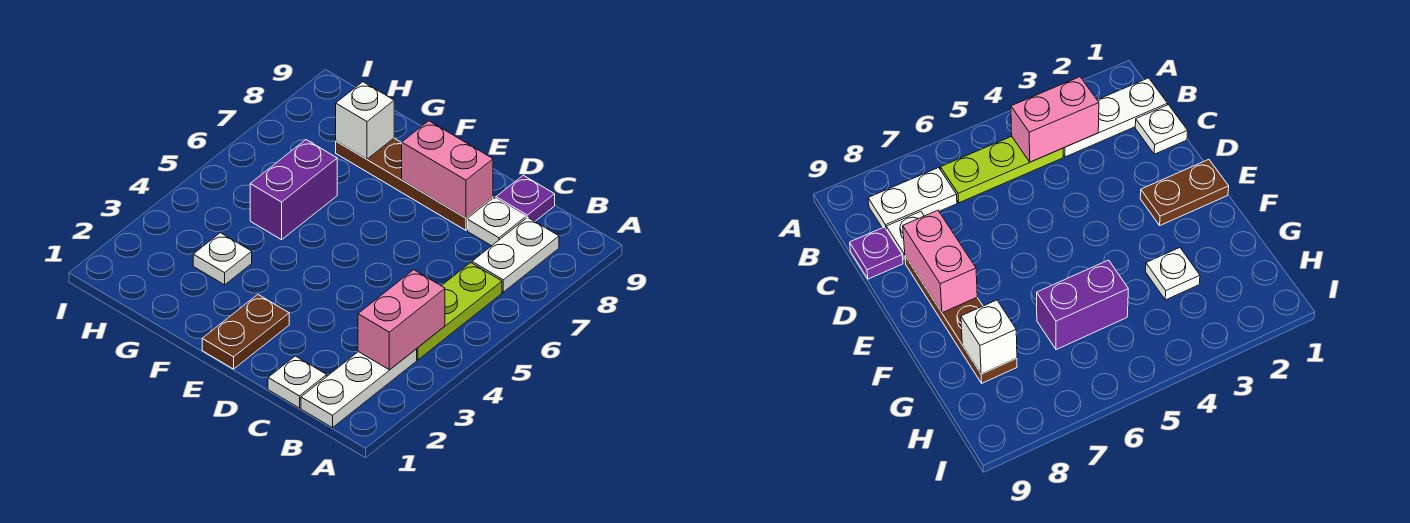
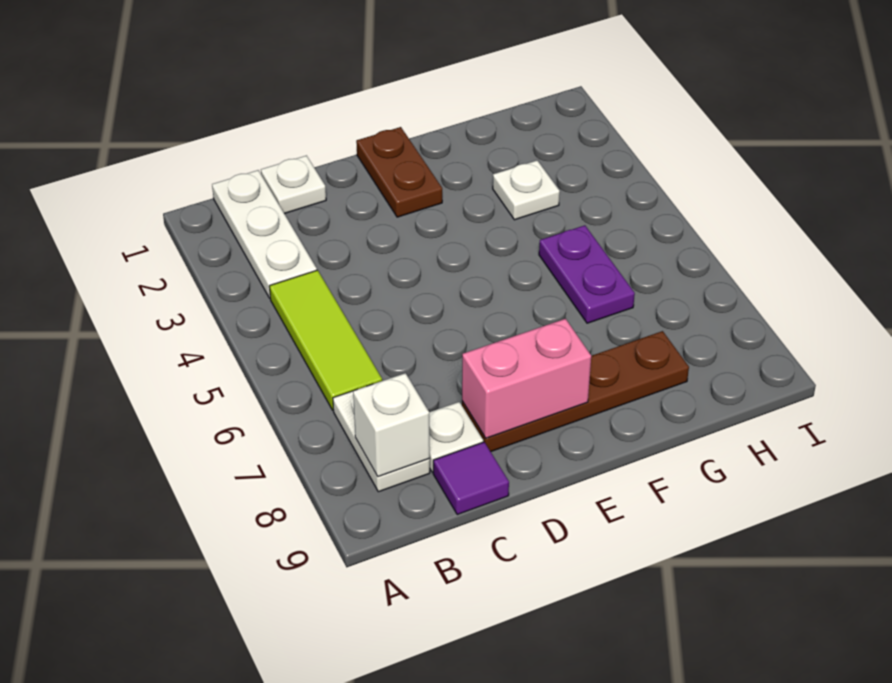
pink brick B3:B4 level 2 -> none
lime plate B4:B6 level 1 -> lime tile B4:B6 level 1
purple plate C9 level 1 -> purple tile C9 level 1
purple brick G5:G6 level 1 -> purple plate G5:G6 level 1
white brick G8 level 2 -> white brick B8 level 2

